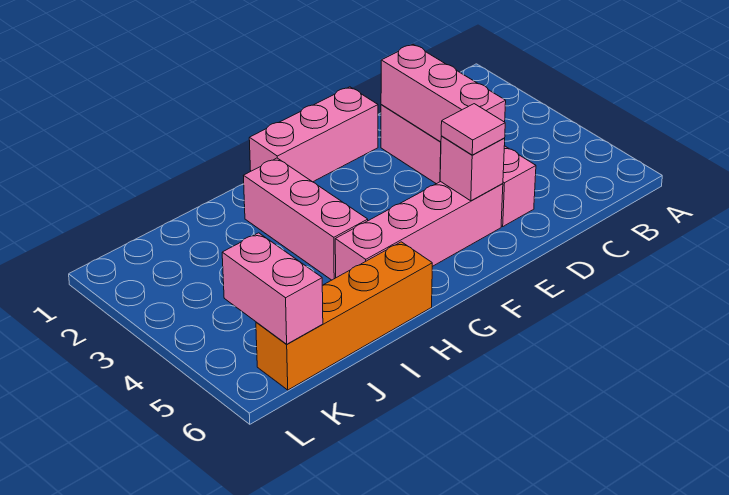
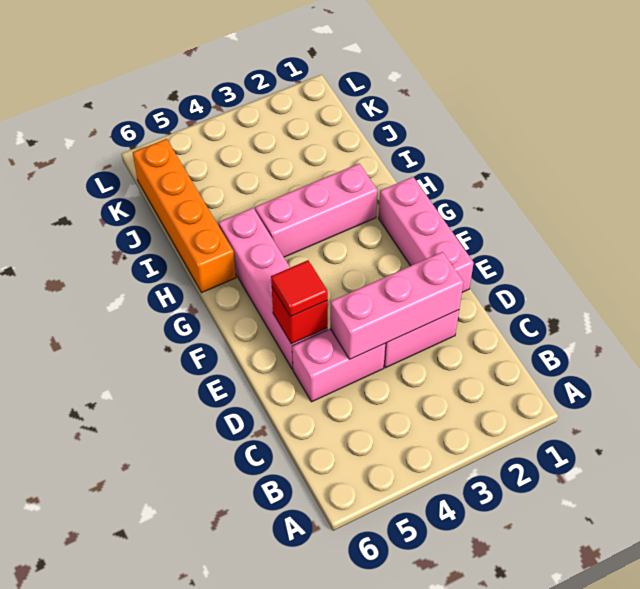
pink brick E5 level 2 -> red brick E5 level 2
pink tile E5 level 3 -> red tile E5 level 3
pink brick K5:K6 level 2 -> none

